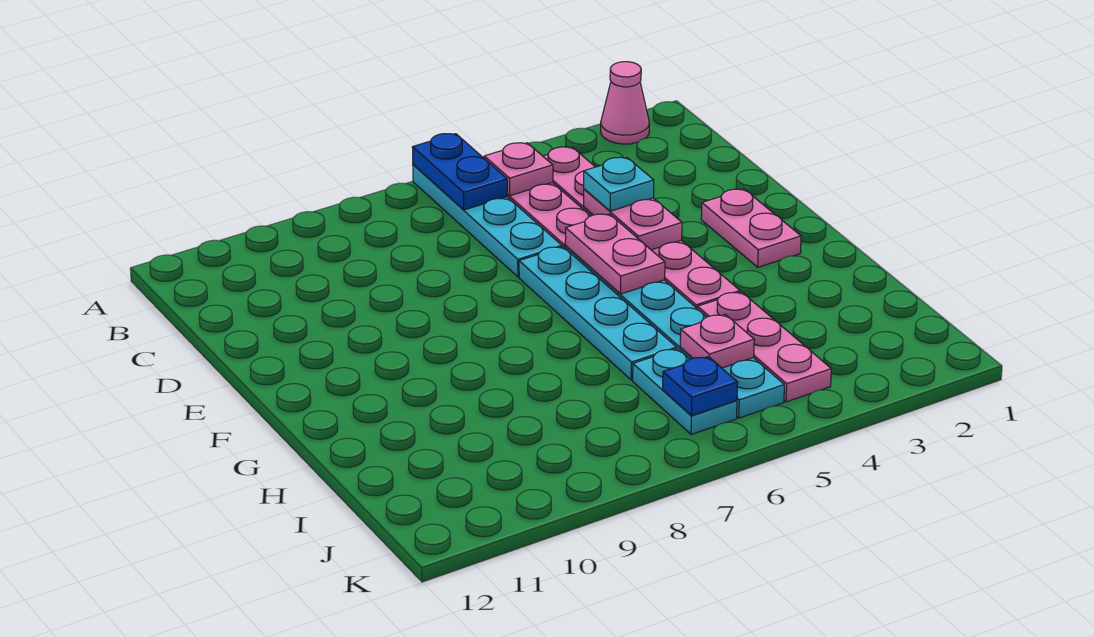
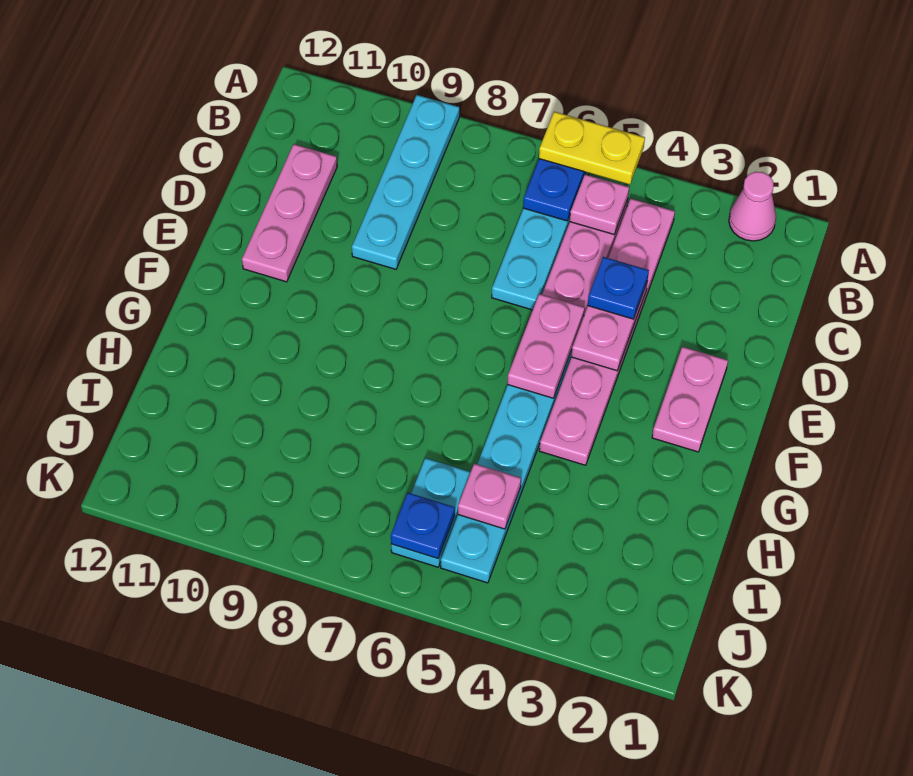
none -> yellow plate A5:A6 level 3
cyan plate D4 level 3 -> blue plate D4 level 3
cyan plate E6:H6 level 1 -> cyan plate A9:D9 level 1
pink plate H4:J4 level 1 -> pink plate C11:E11 level 1

